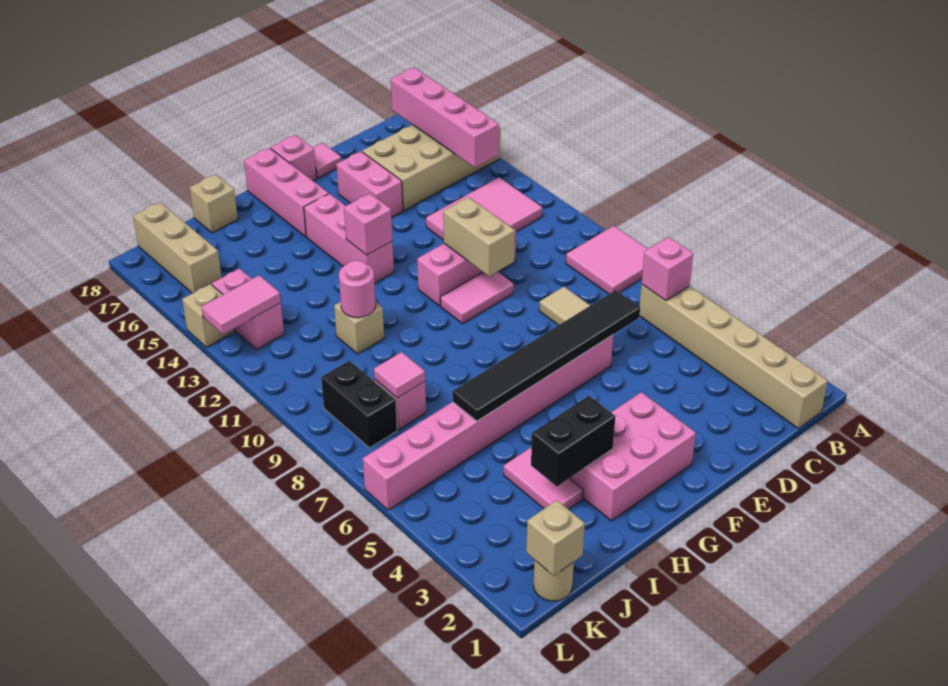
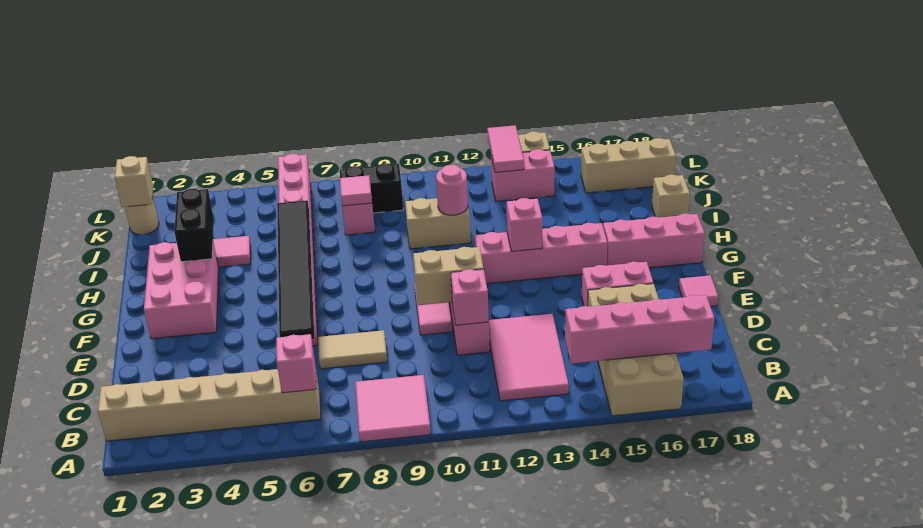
pink brick F18 level 1 -> pink brick D11 level 2
pink brick G13:G15 level 1 -> pink brick G12:G15 level 1
tan brick I11 level 1 -> tan brick I10:I11 level 1

